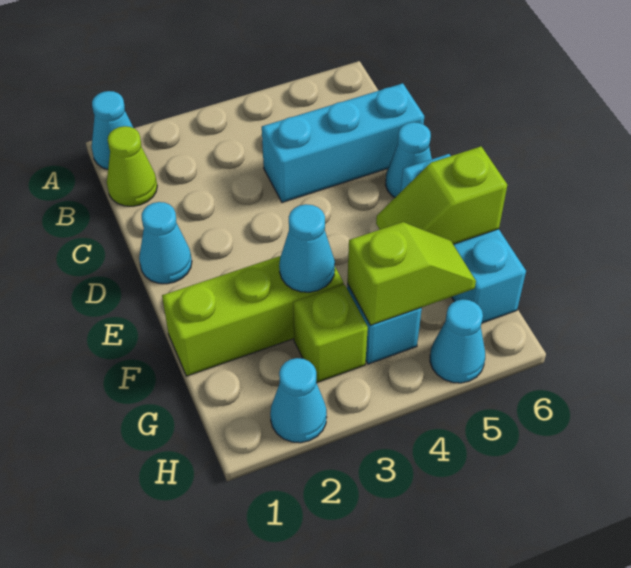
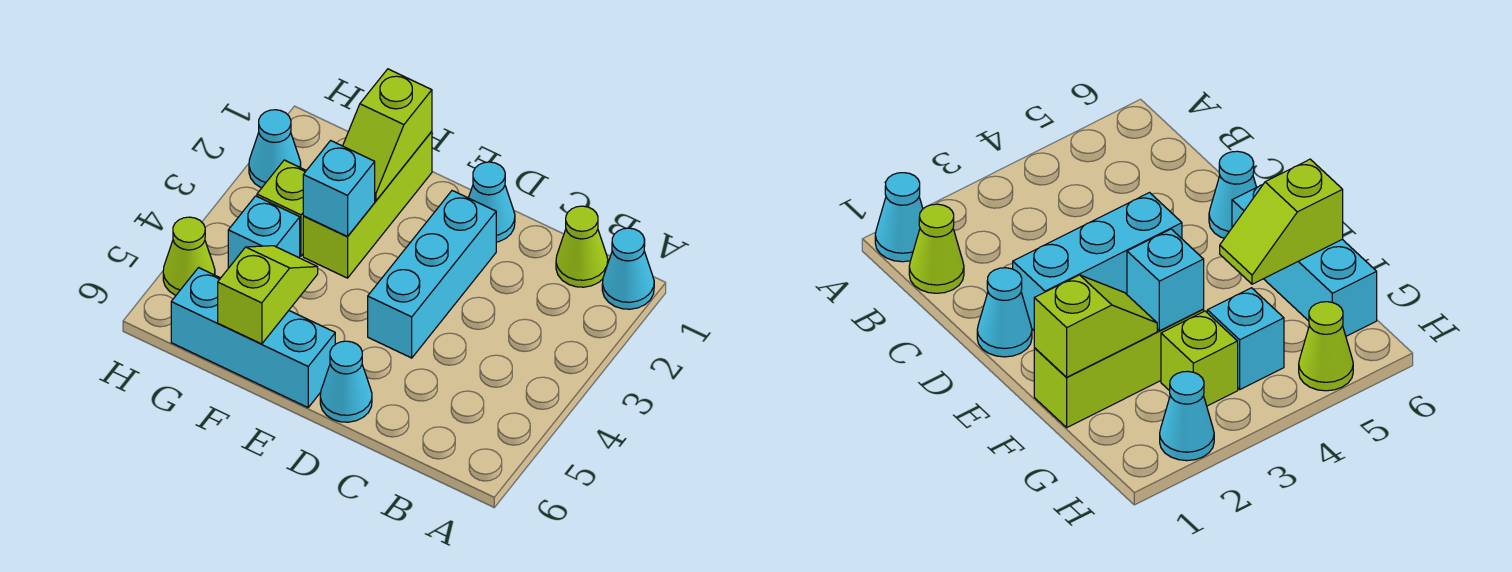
cyan brick C4:C6 level 1 -> cyan brick D2:D4 level 1
cyan cone F3 level 2 -> cyan brick F3 level 2
lime slope G4:G5 level 2 top 4 -> lime slope F1:F2 level 2 top 1
cyan cone H5 level 1 -> lime cone H5 level 1

